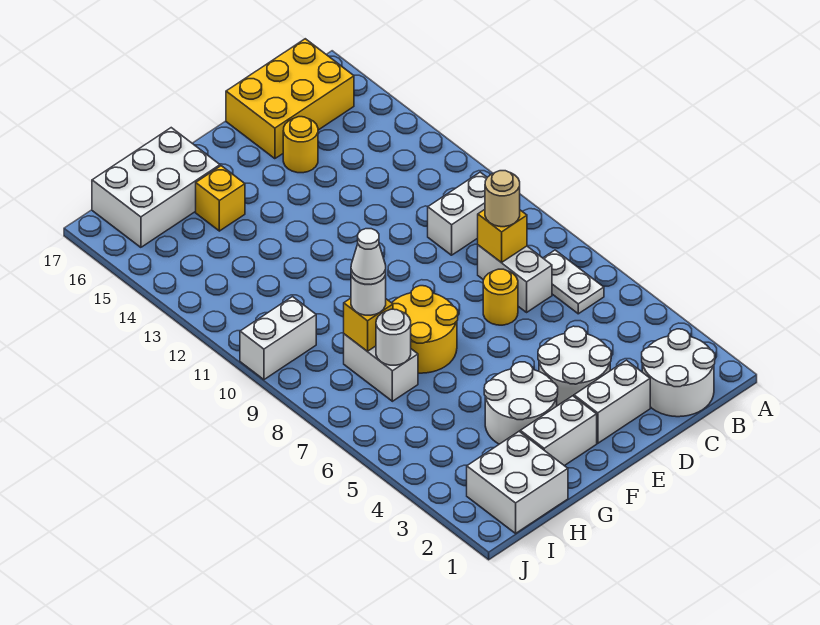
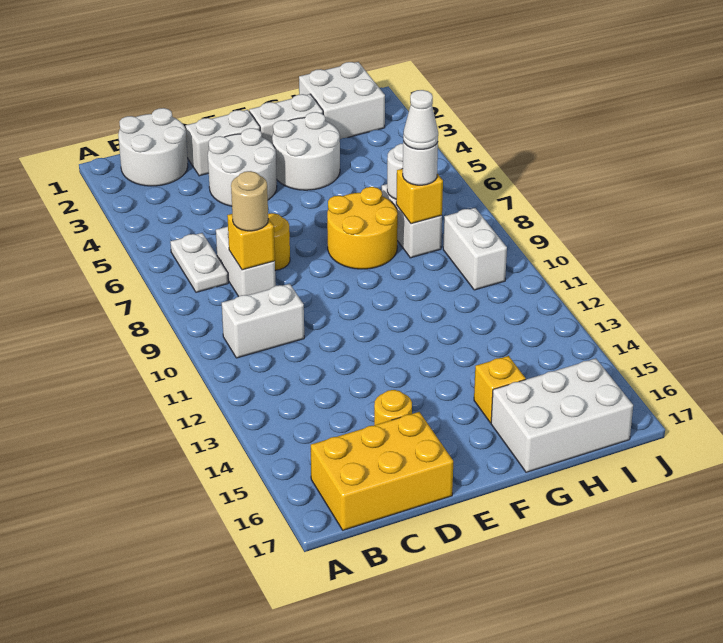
white brick I10:J10 level 1 -> white brick I9:I10 level 1

